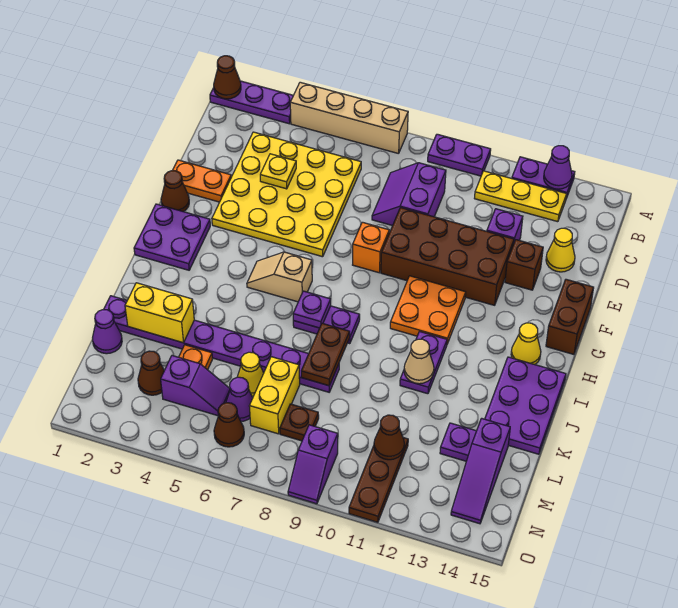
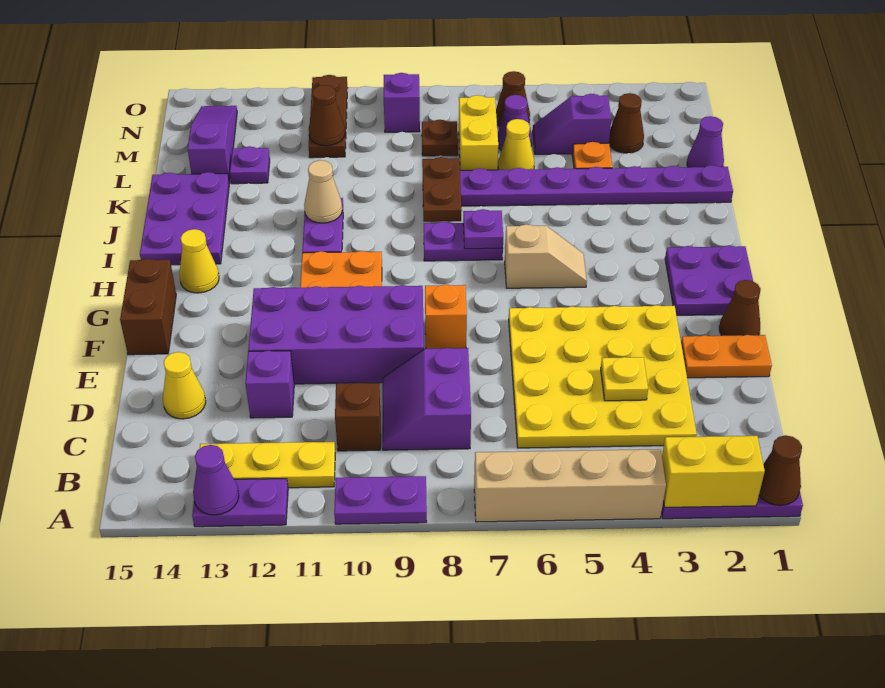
purple slope C8:D9 level 1 top 9 -> purple slope C8:D9 level 1 top 8
brown brick E9:F12 level 1 -> purple brick E9:F12 level 1
brown brick E13 level 1 -> brown brick C10 level 1
yellow brick K2:K3 level 2 -> yellow brick A2:A3 level 2

